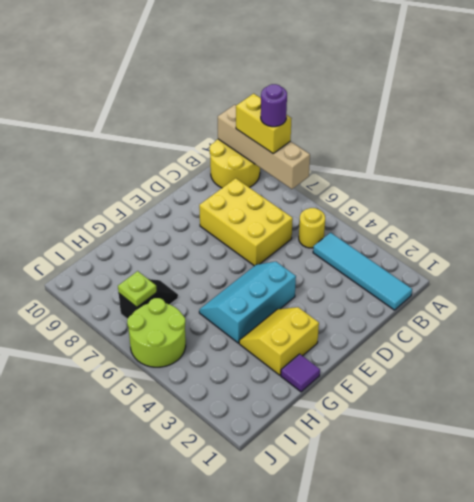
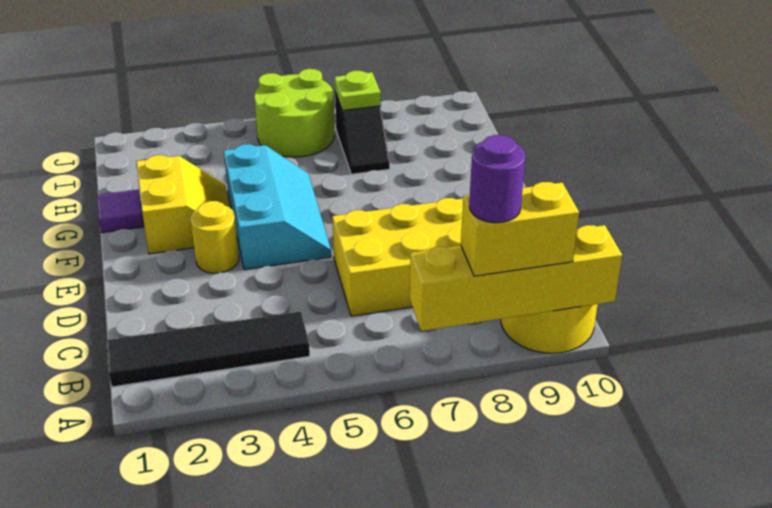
tan brick A7:A10 level 2 -> yellow brick A7:A10 level 2
cyan tile B1:B4 level 1 -> black tile B1:B4 level 1
yellow round brick B5 level 1 -> yellow round brick E3 level 1

